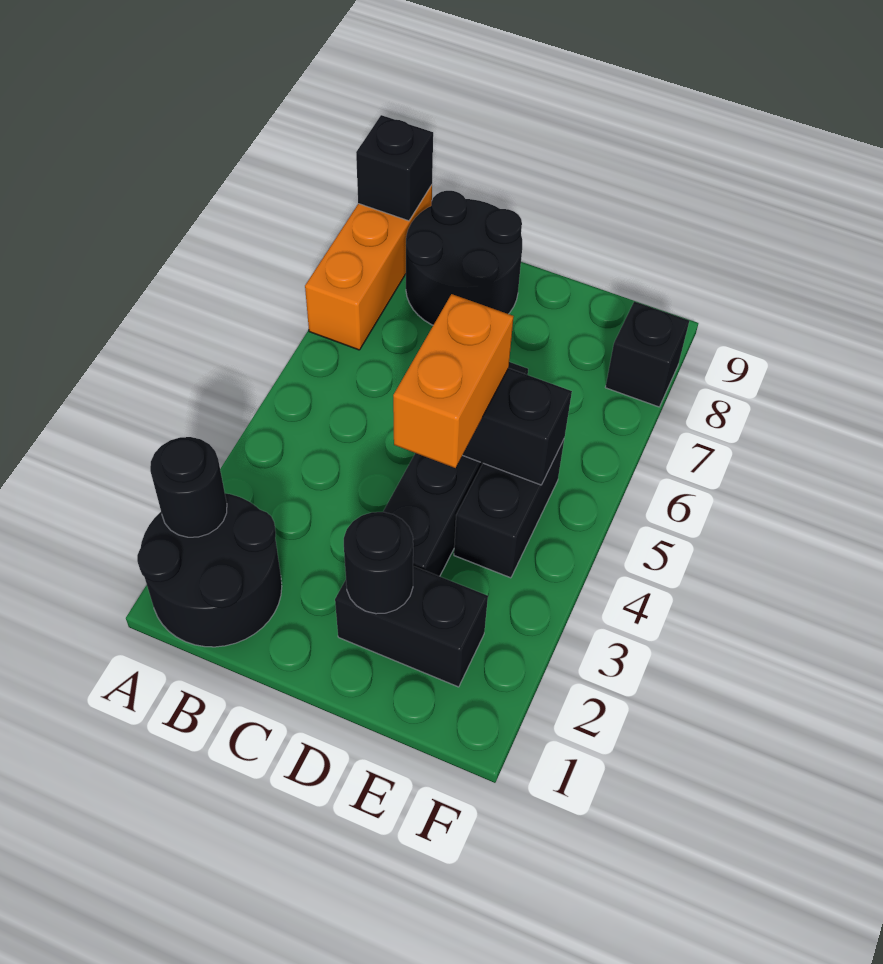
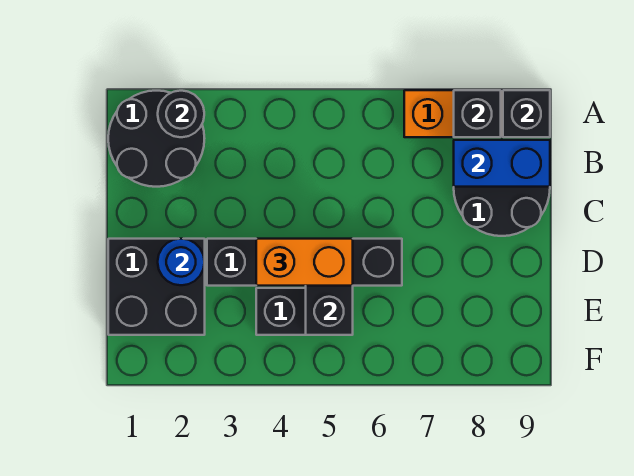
none -> blue brick B8:B9 level 2
black brick D2:E2 level 1 -> black brick D1:E2 level 1
black round brick D2 level 2 -> blue round brick D2 level 2
black brick F8 level 1 -> black brick A8 level 2

